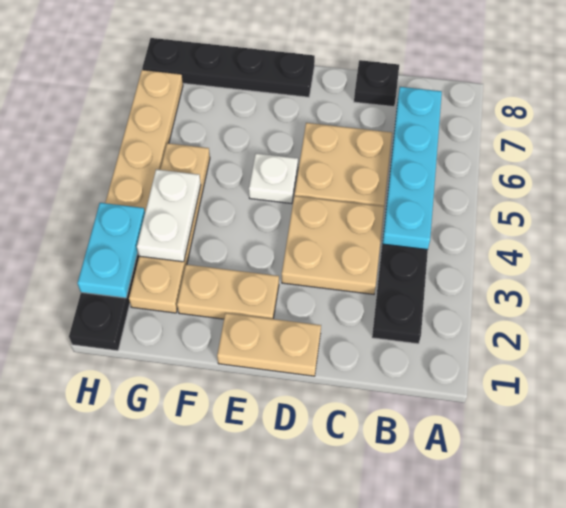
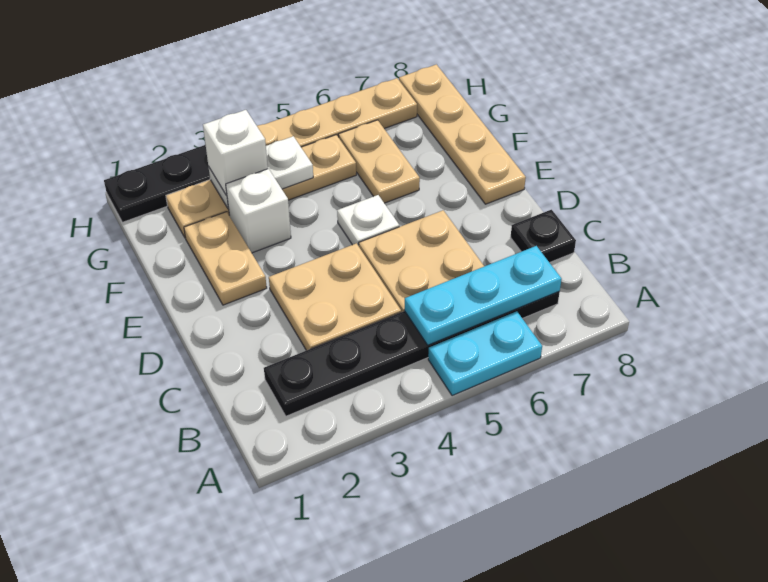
cyan plate B4:B7 level 2 -> cyan plate B5:B7 level 2
tan plate D1:E1 level 1 -> tan plate F6:G6 level 1
black plate E8:H8 level 1 -> tan plate E8:H8 level 1
none -> white brick F3 level 1
none -> white brick G3 level 3
cyan plate H2:H3 level 2 -> cyan plate A5:A6 level 1

